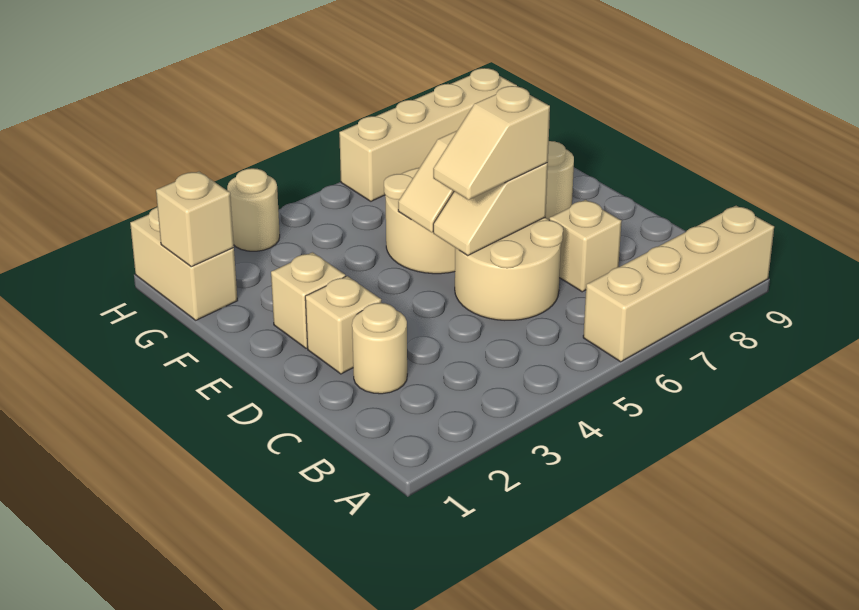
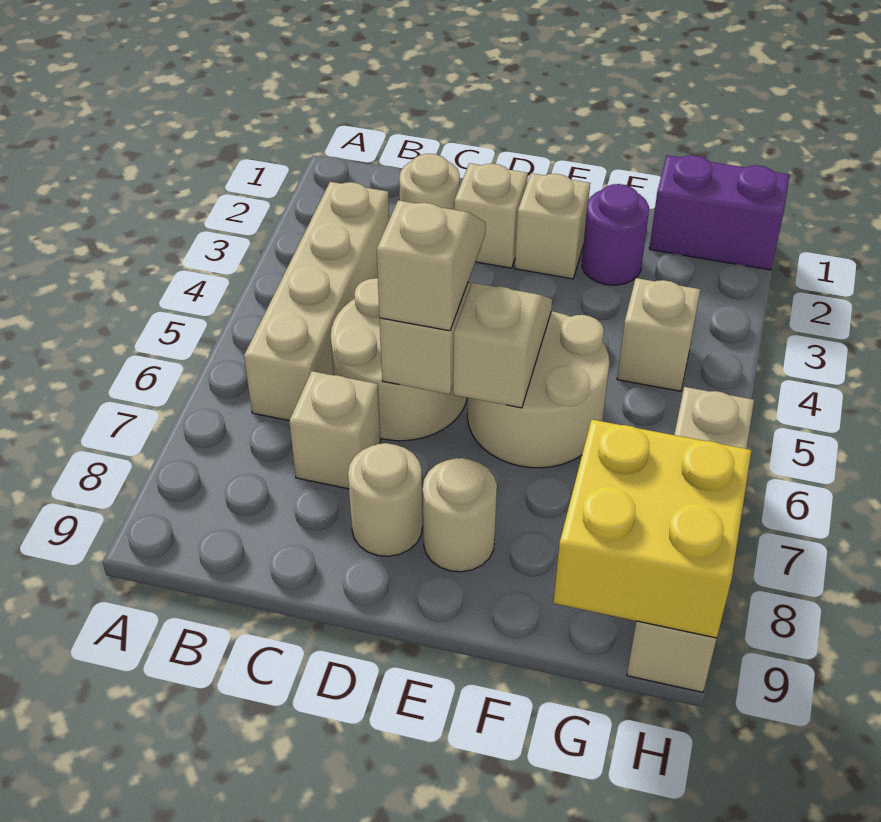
tan brick A6:A9 level 1 -> tan brick B3:B6 level 1
none -> purple round brick F2 level 1
tan brick G1:H1 level 1 -> purple brick G1:H1 level 1
tan brick G1 level 2 -> tan brick G4 level 1
none -> yellow brick G8:H9 level 2
tan round brick H3 level 1 -> tan round brick D8 level 1

